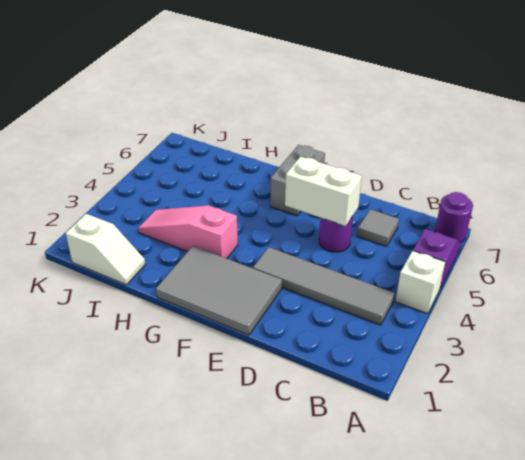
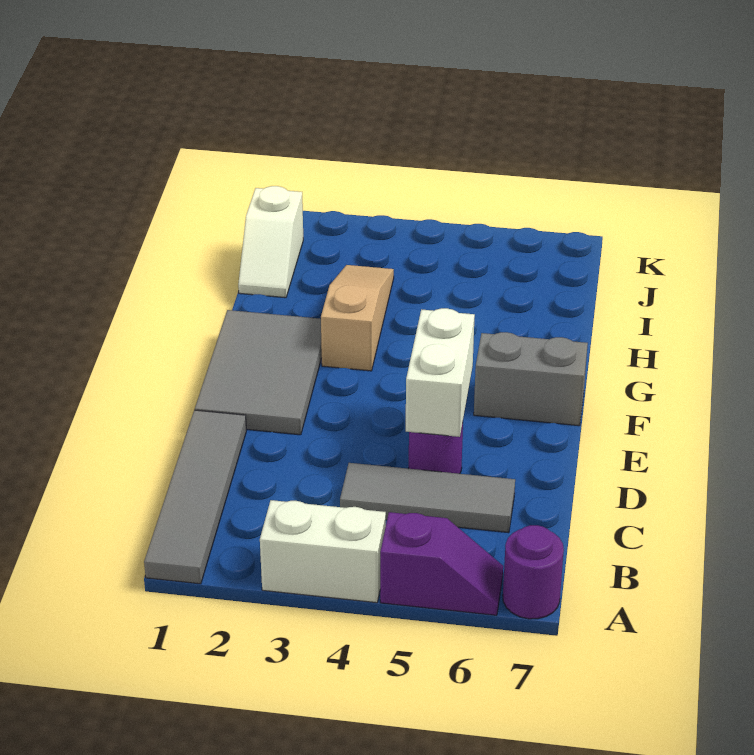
white brick A4 level 1 -> white brick A3:A4 level 1
grey tile B3:E3 level 1 -> grey tile A1:D1 level 1
grey tile C6 level 1 -> grey tile C4:C6 level 1
pink slope G3:I3 level 1 top G -> tan slope G3:I3 level 1 top G

